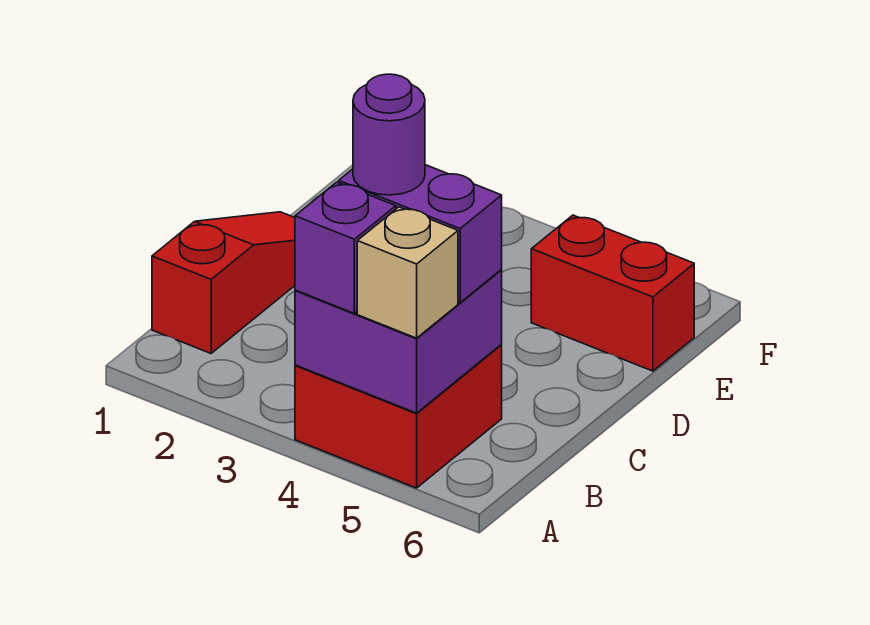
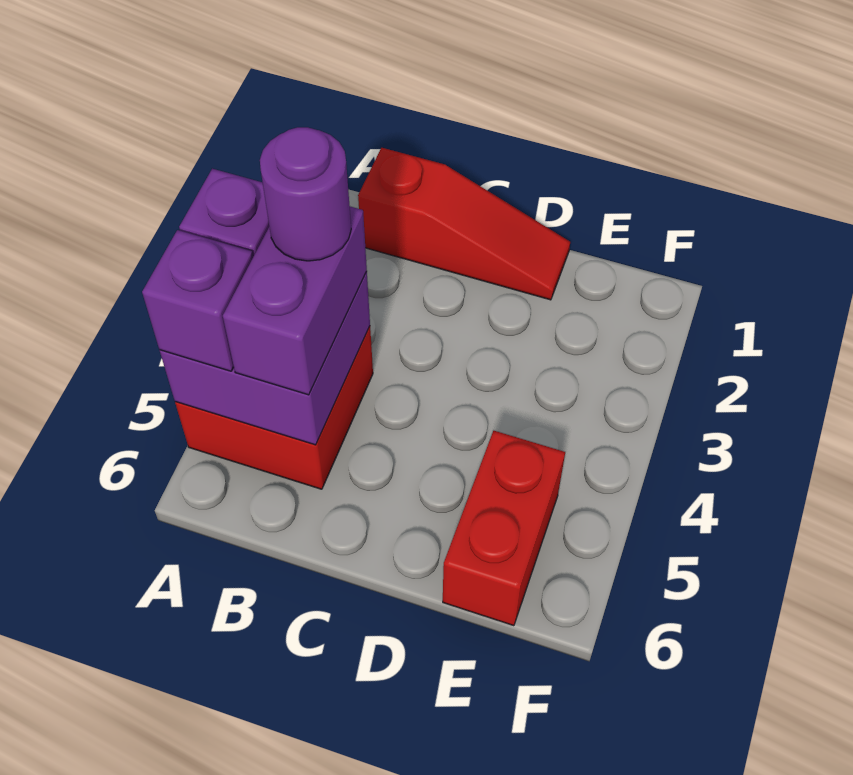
tan brick A5 level 3 -> purple brick A5 level 3

